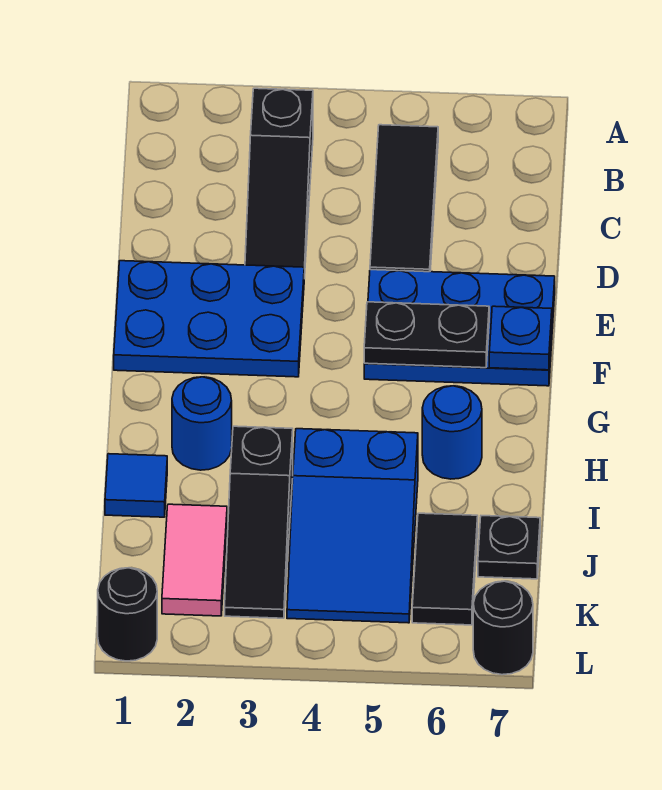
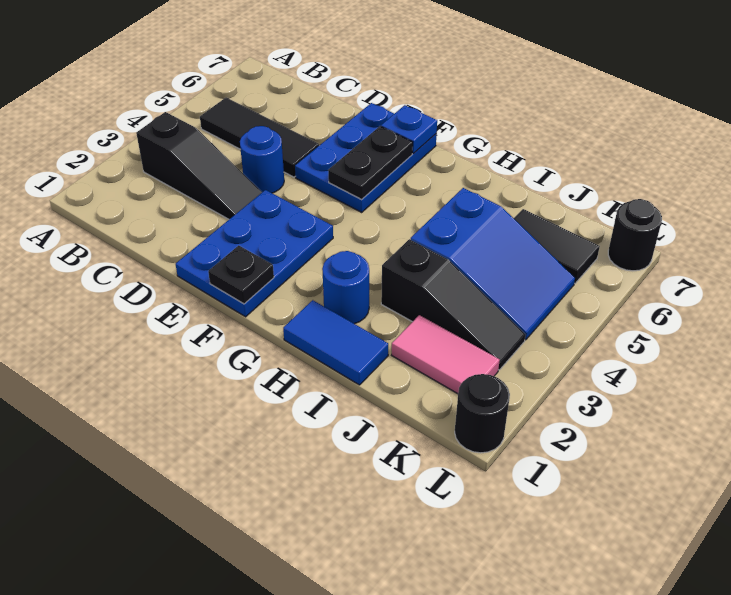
blue round brick H6 level 1 -> blue round brick D4 level 1
blue tile I1 level 1 -> blue tile H1:I1 level 1
black plate J7 level 1 -> black plate F1 level 2

